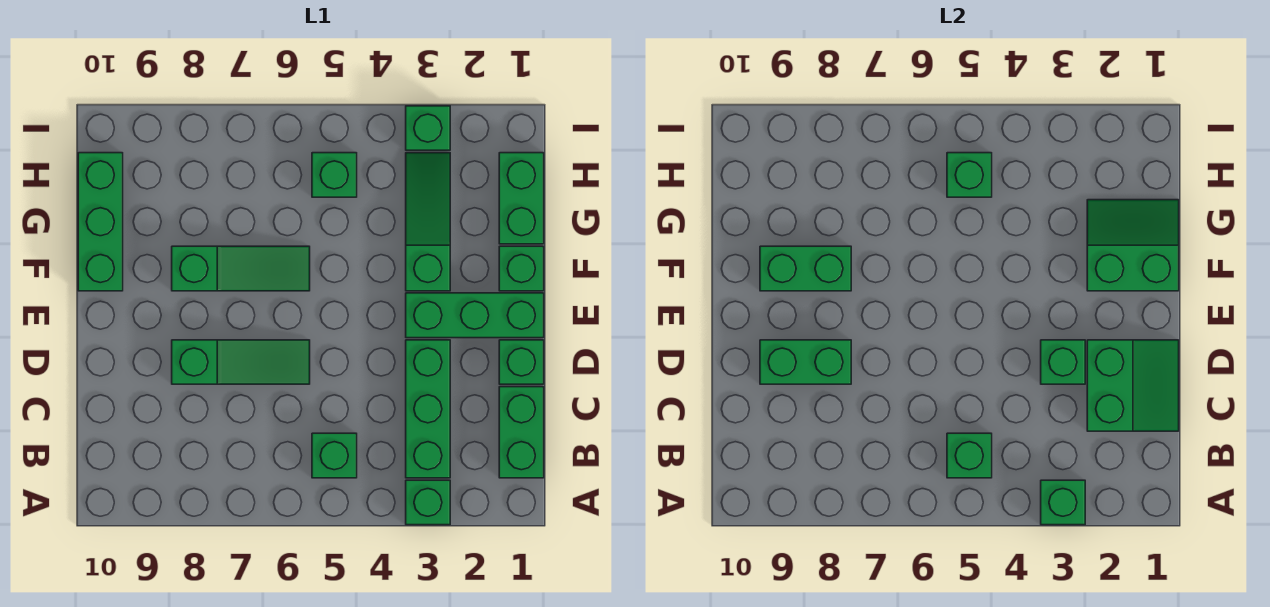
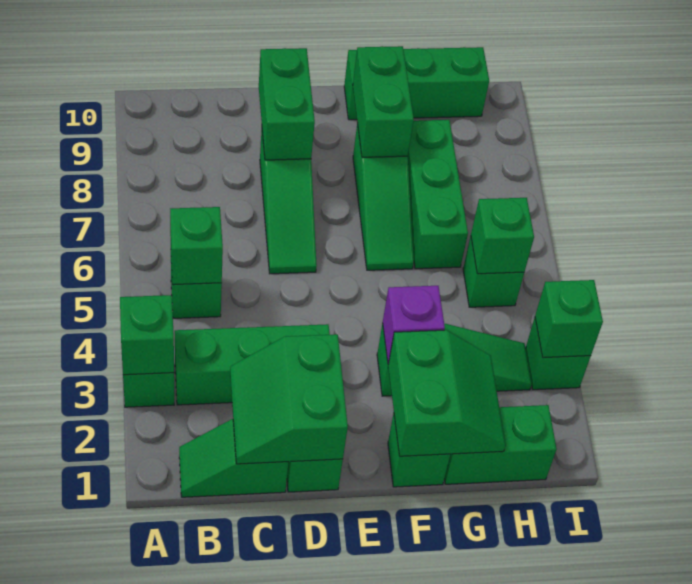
green brick B1:C1 level 1 -> green slope B1:C1 level 1 top C
green slope C1:D2 level 2 top 2 -> green slope C1:D2 level 2 top D
green brick D3 level 2 -> green brick I3 level 2
green brick E1:E3 level 1 -> green brick G6:G8 level 1
none -> purple brick F3 level 2

